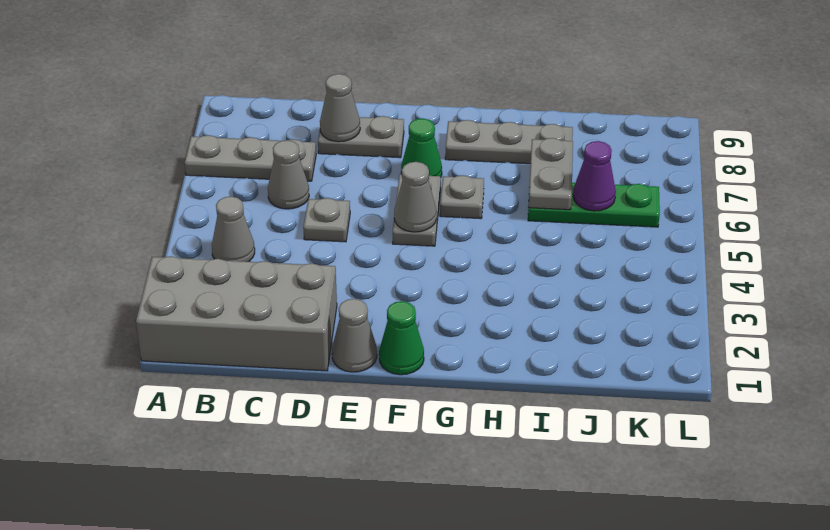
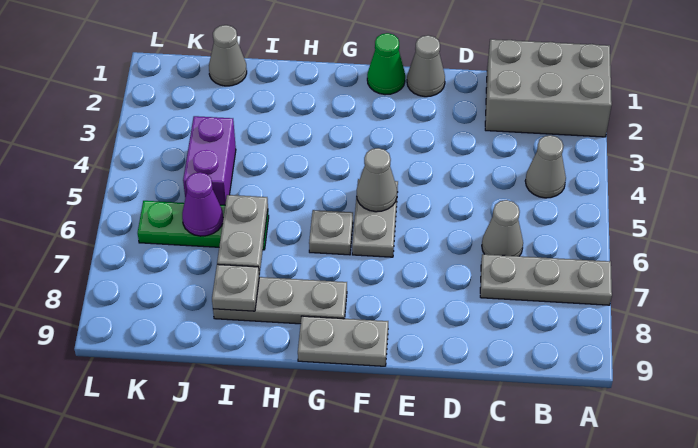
grey brick A1:D2 level 1 -> grey brick A1:C2 level 1
grey plate D5 level 1 -> grey plate I8 level 2
grey plate D8:E8 level 1 -> grey plate F9:G9 level 1
grey cone D8 level 2 -> grey cone J1 level 1
green cone F7 level 1 -> none
none -> purple brick J4:J5 level 1

